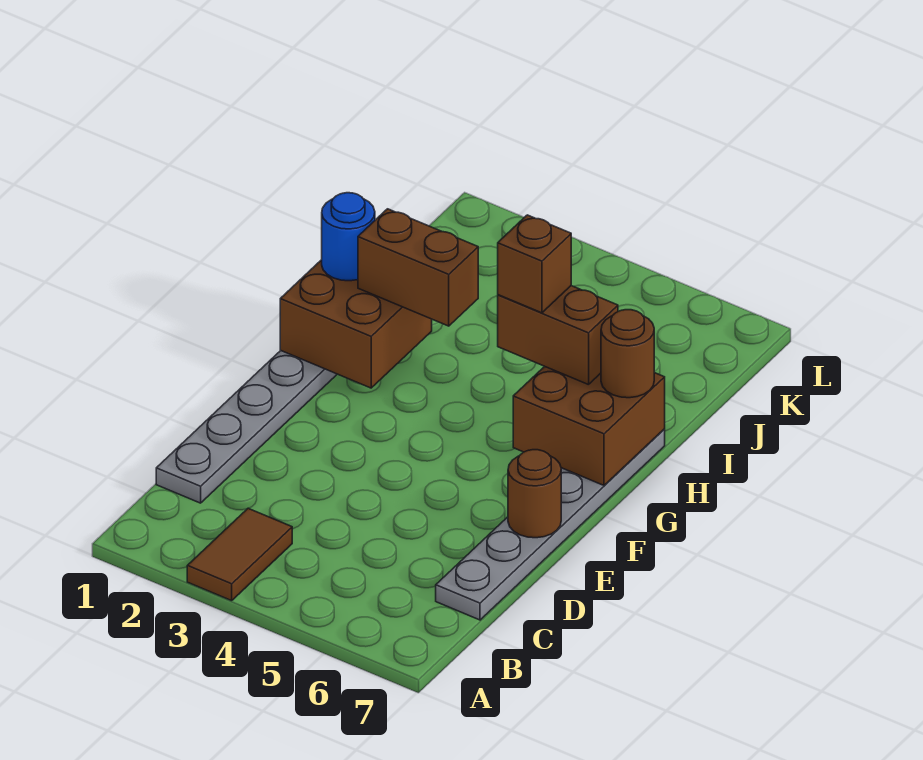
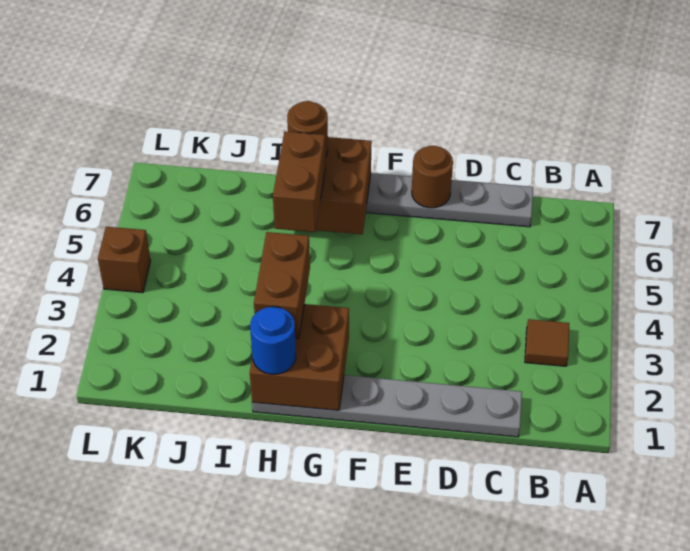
brown tile A3:B3 level 1 -> brown tile B3 level 1
brown brick H5 level 4 -> brown brick L4 level 1

